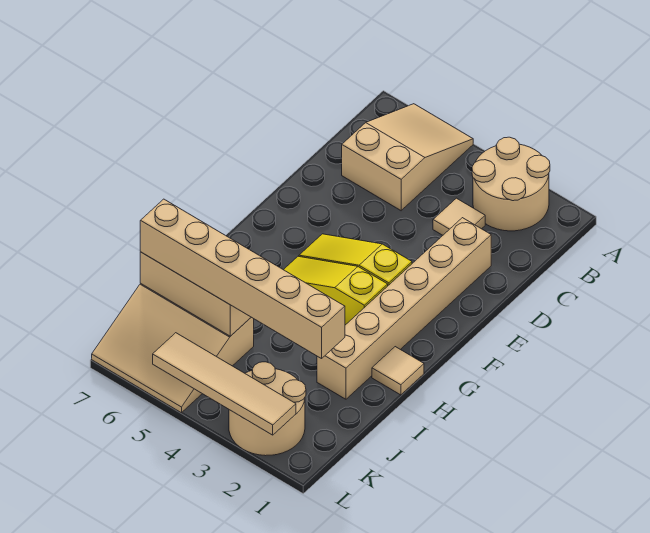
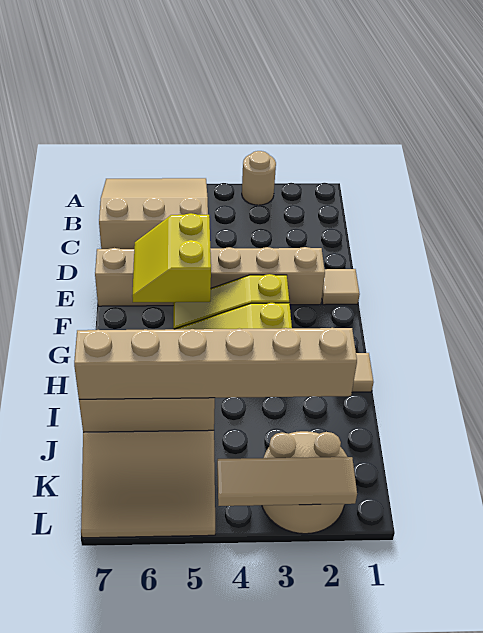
tan round brick A2:B3 level 1 -> tan round brick A3 level 1
tan slope A5:C6 level 1 top C -> tan slope A5:C7 level 1 top C
tan tile C3 level 1 -> tan tile E1 level 1
tan brick D2:I2 level 1 -> tan brick E2:E7 level 1
none -> yellow slope E5:F6 level 2 top 5
tan tile L2:L5 level 2 -> tan tile L2:L4 level 2

